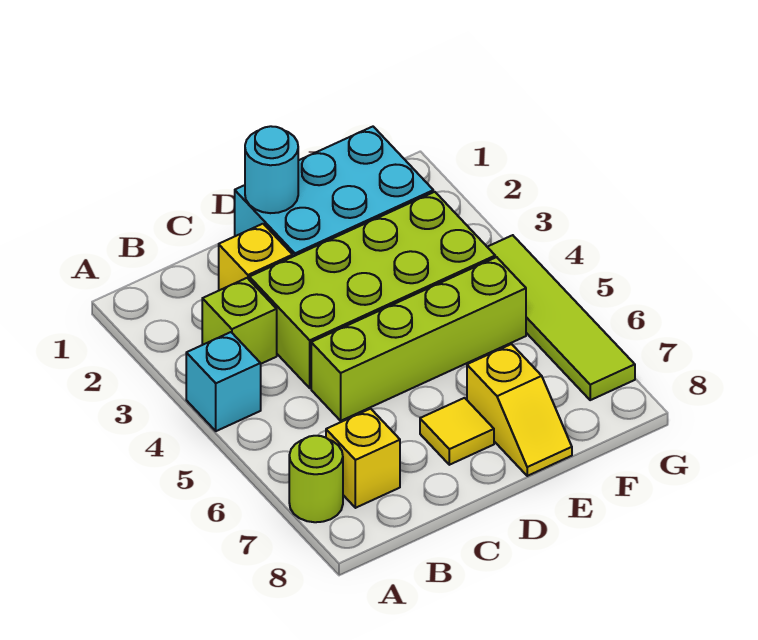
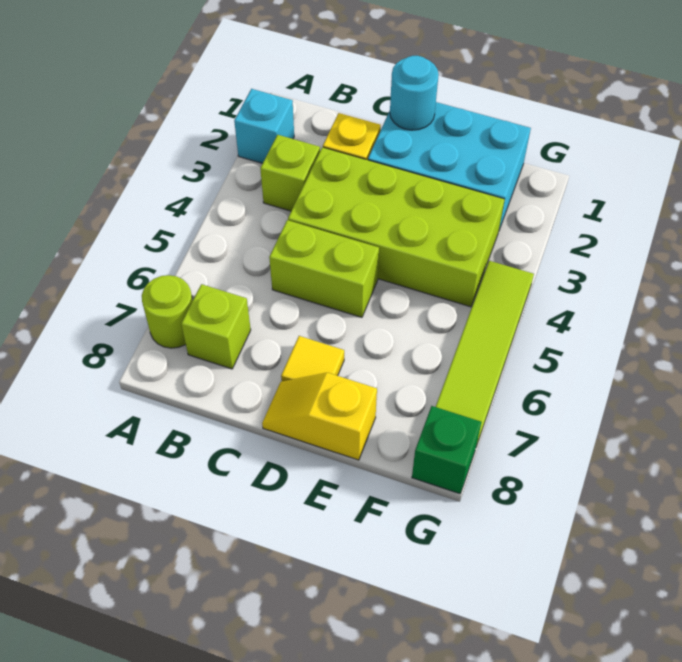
cyan brick A4 level 1 -> cyan brick A2 level 1
yellow brick B7 level 1 -> lime brick B7 level 1
lime brick C5:F5 level 1 -> lime brick C5:D5 level 1
yellow slope E7:E8 level 1 top 7 -> yellow slope D8:E8 level 1 top E
none -> green brick G8 level 1

